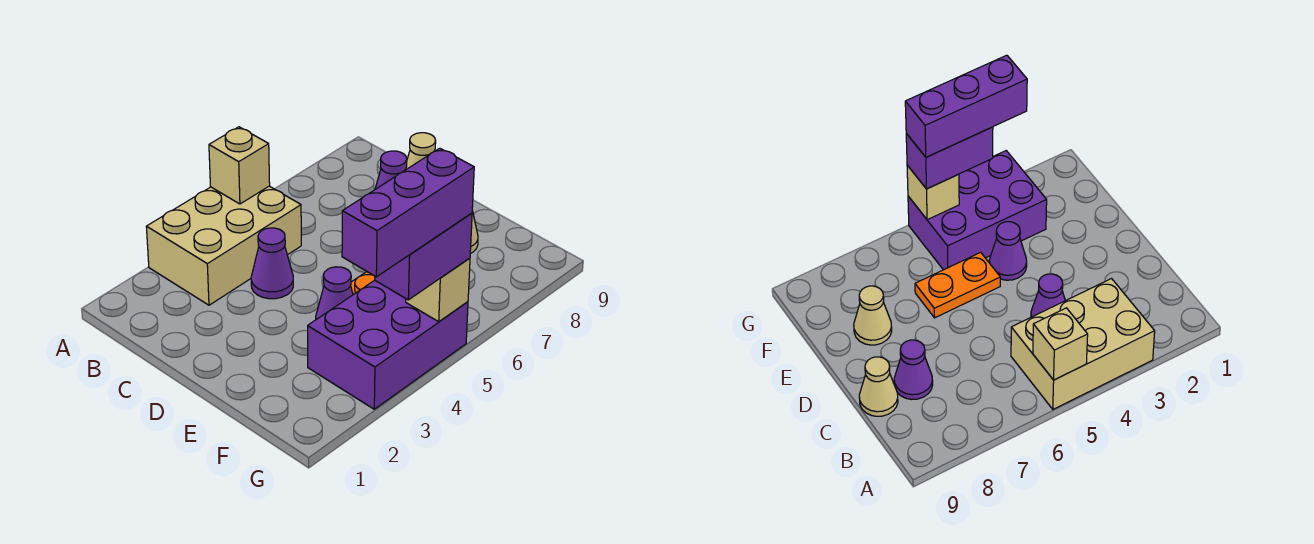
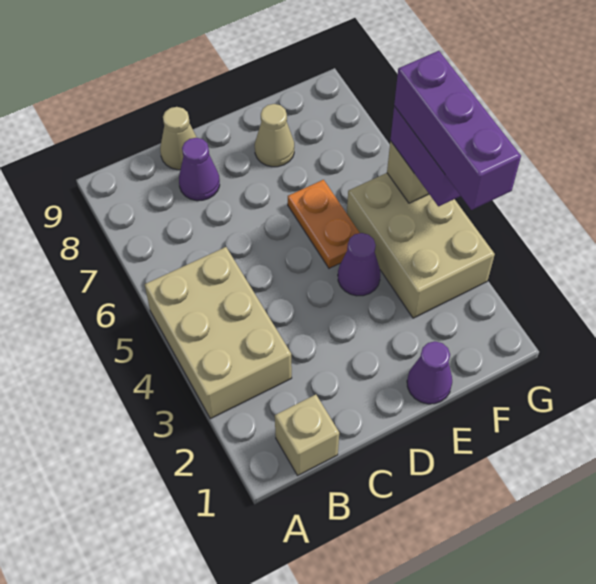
tan brick A5 level 2 -> tan brick B1 level 1
purple cone C4 level 1 -> purple cone E1 level 1
purple brick F3:G5 level 1 -> tan brick F3:G5 level 1

